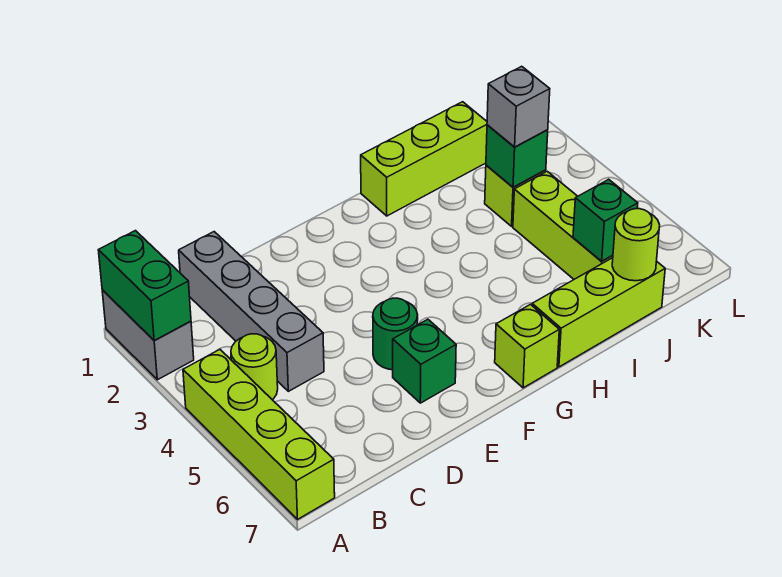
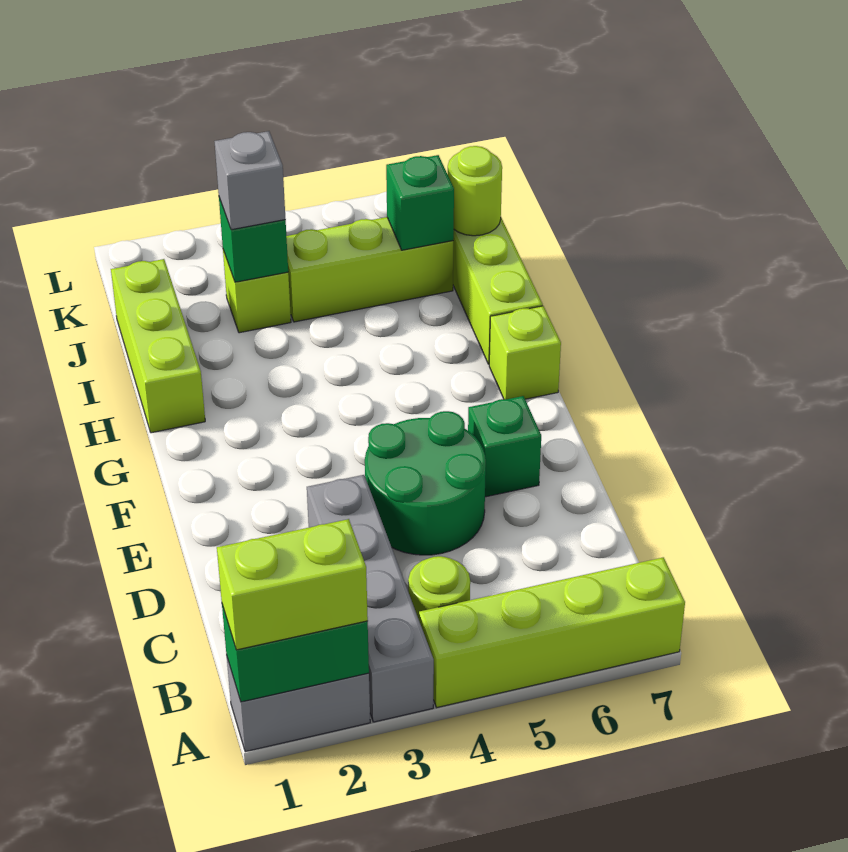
none -> lime brick A1:A2 level 3
grey brick C1:C4 level 1 -> grey brick A3:D3 level 1
green round brick E5 level 1 -> green round brick D4:E5 level 1

